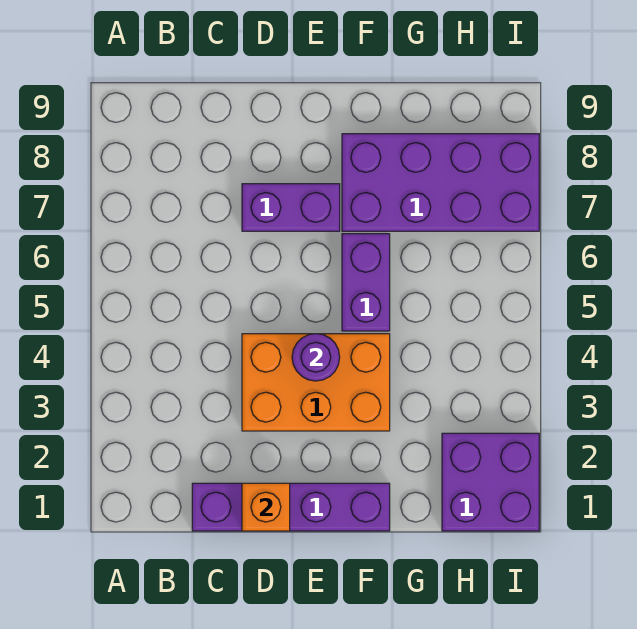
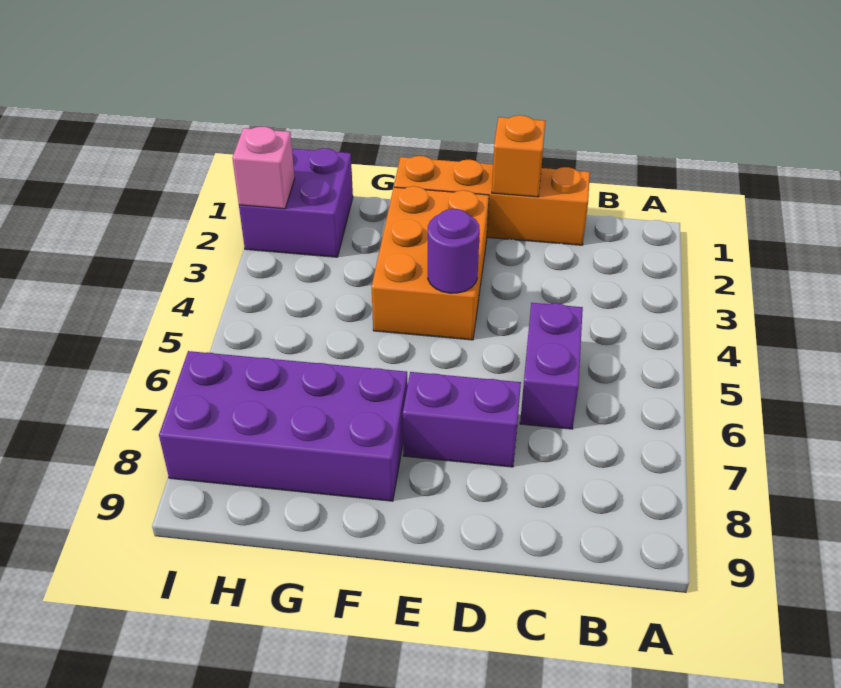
purple brick C1:F1 level 1 -> orange brick C1:F1 level 1
orange brick D3:F4 level 1 -> orange brick E2:F4 level 1
purple brick F5:F6 level 1 -> purple brick C5:C6 level 1
none -> pink brick I2 level 2

